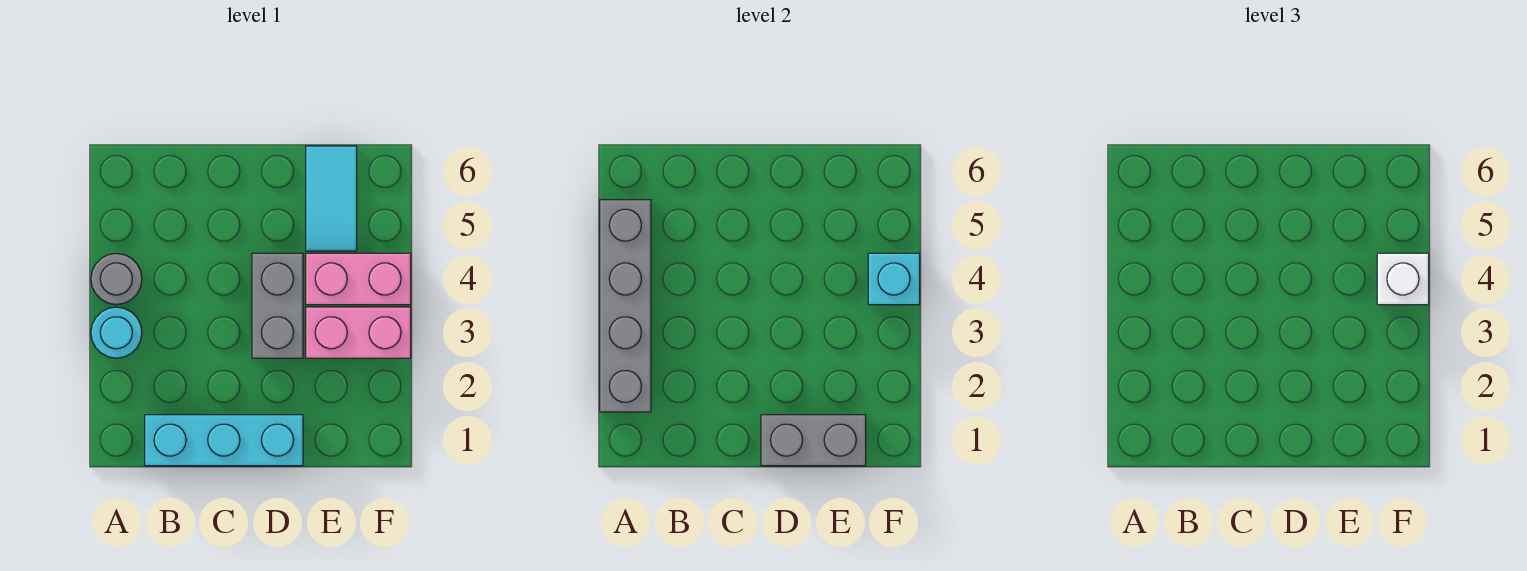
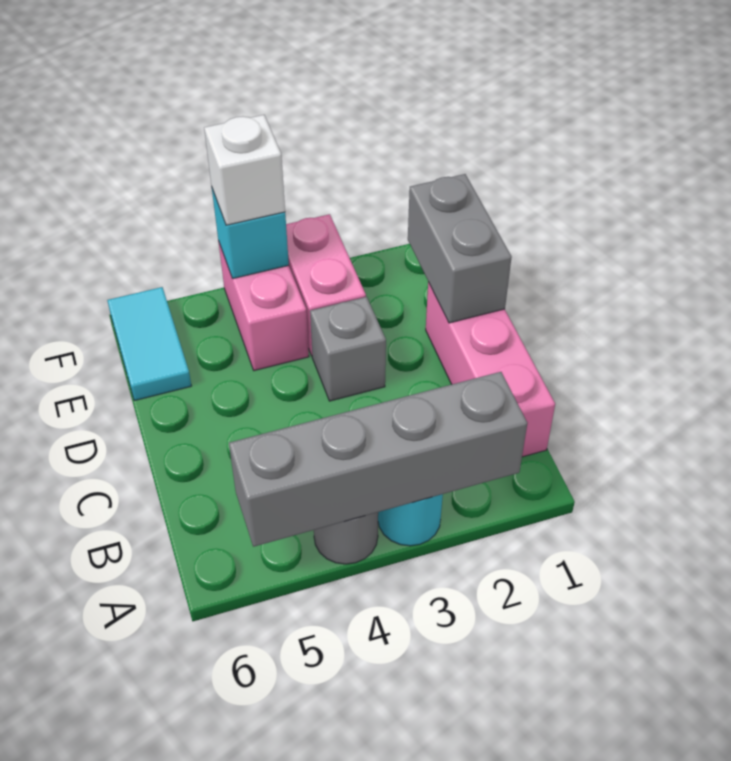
cyan brick B1:D1 level 1 -> pink brick B1:D1 level 1
grey brick D3:D4 level 1 -> grey brick D3 level 1
cyan tile E5:E6 level 1 -> cyan tile E6:F6 level 1

